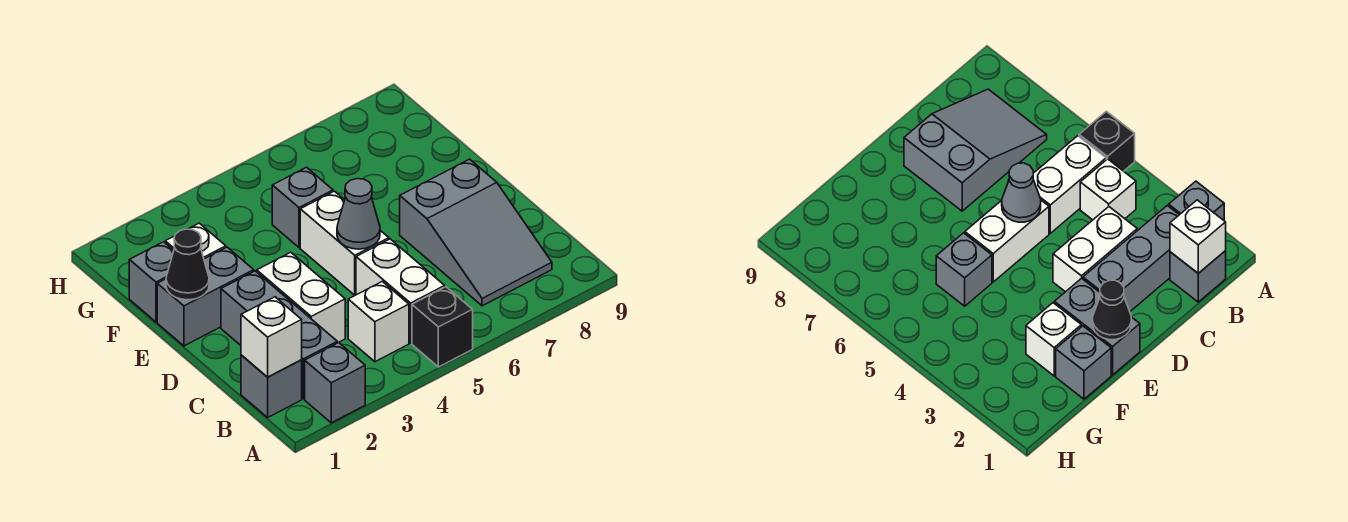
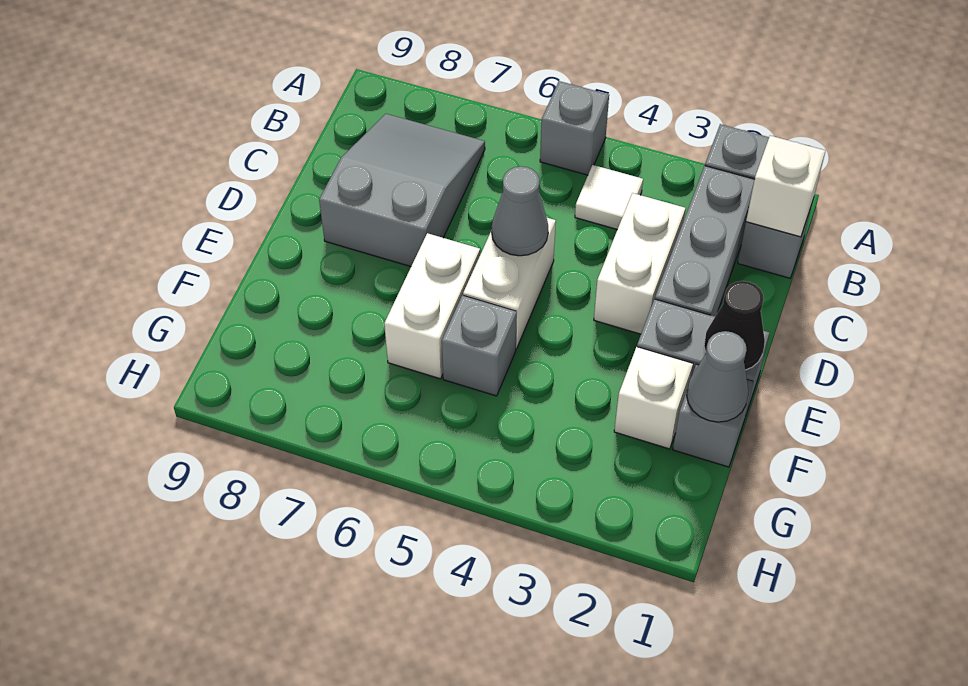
black brick A5 level 1 -> grey brick A5 level 1
white brick B4 level 1 -> white tile B4 level 1
white brick B5:C5 level 1 -> white brick E6:F6 level 1
none -> grey cone F1 level 2

